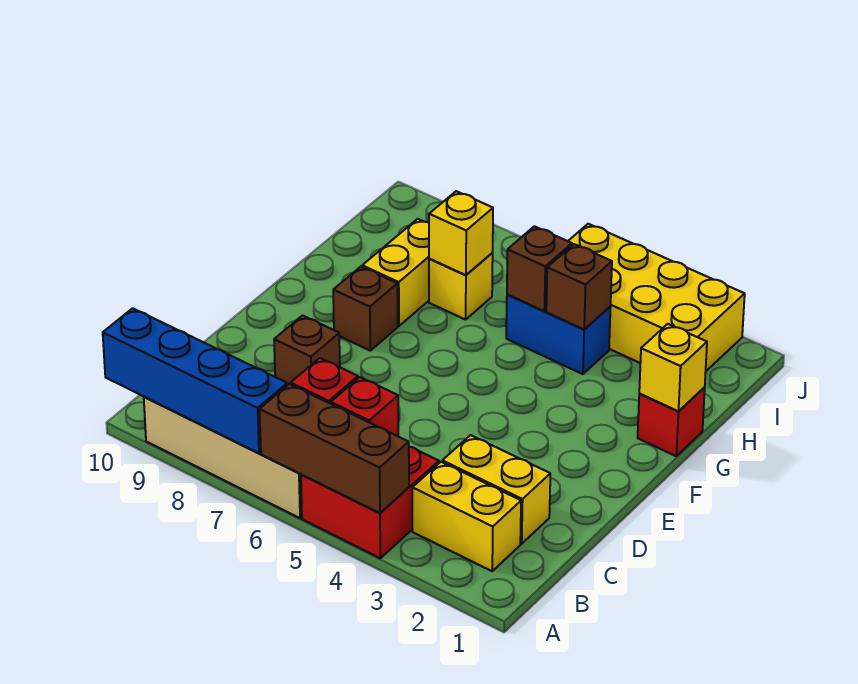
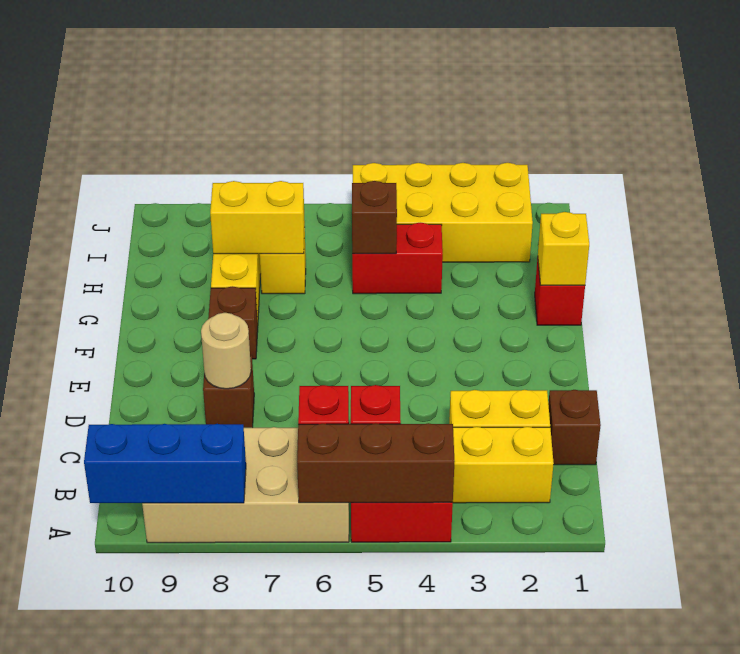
blue brick A7:A10 level 2 -> blue brick A8:A10 level 2
none -> tan round brick D8 level 2
blue brick H4:H5 level 1 -> red brick H4:H5 level 1
brown brick H4 level 2 -> brown brick C1 level 1
yellow brick H7 level 2 -> yellow brick H7:H8 level 2

